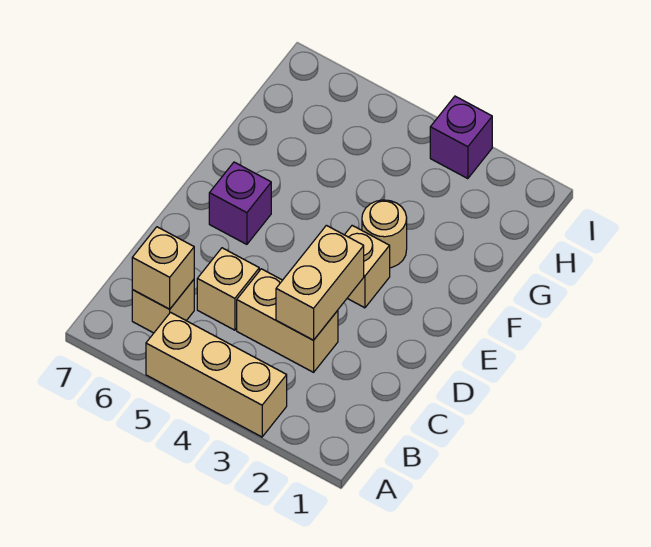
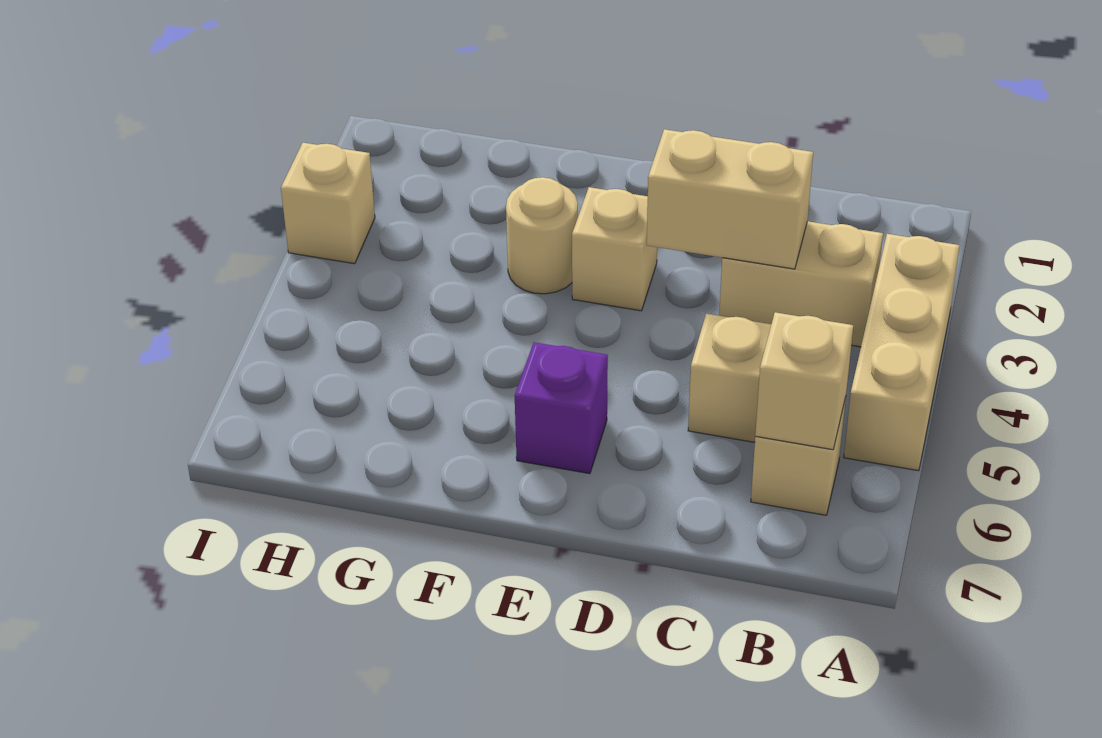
tan brick C3:C4 level 1 -> tan brick B3:C3 level 1
purple brick I3 level 1 -> tan brick I3 level 1

